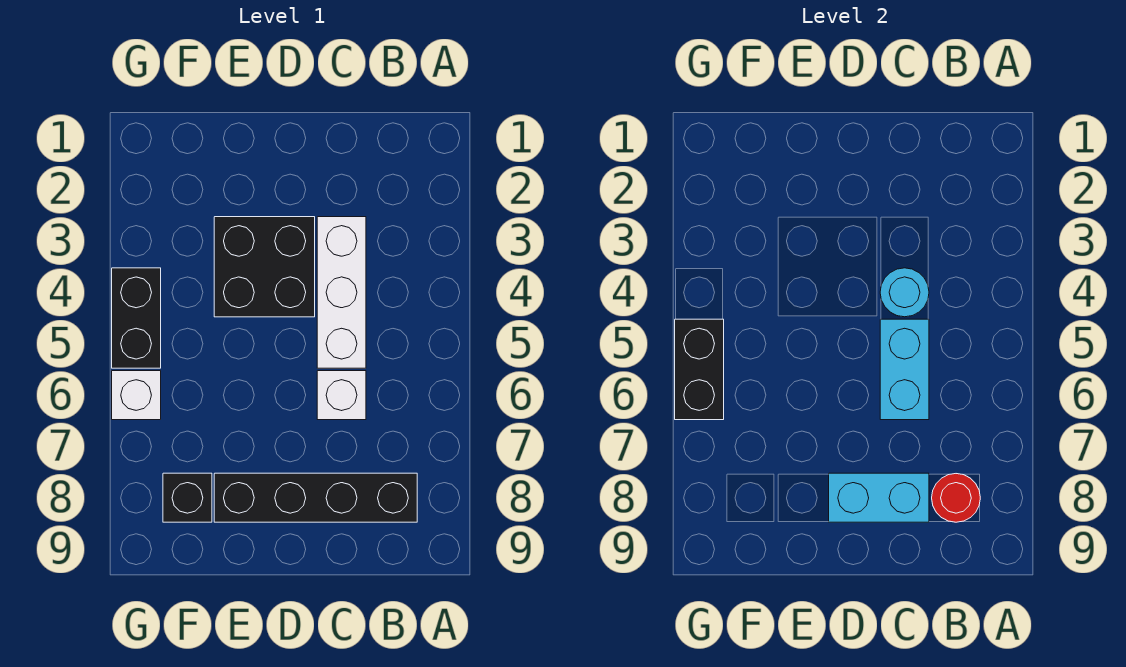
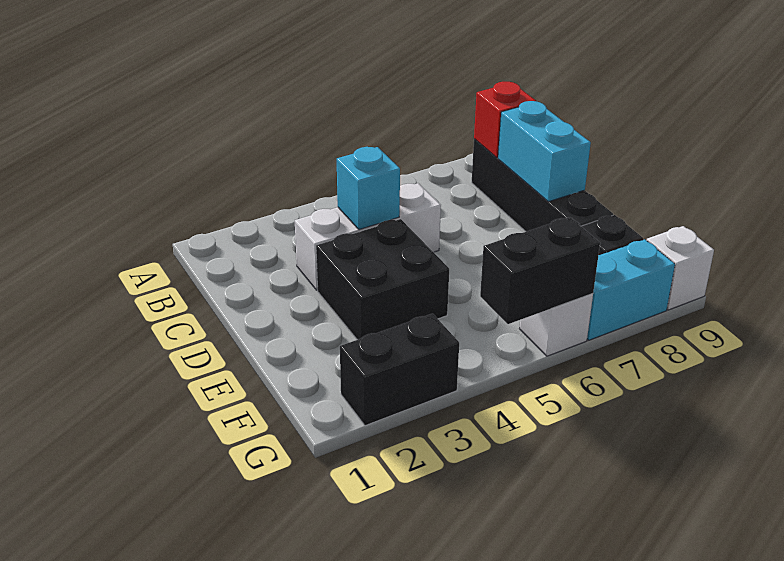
red round brick B8 level 2 -> red brick B8 level 2
cyan round brick C4 level 2 -> cyan brick C4 level 2
cyan brick C5:C6 level 2 -> cyan brick G7:G8 level 1
white brick C6 level 1 -> white brick G9 level 1
black brick G4:G5 level 1 -> black brick G2:G3 level 1

